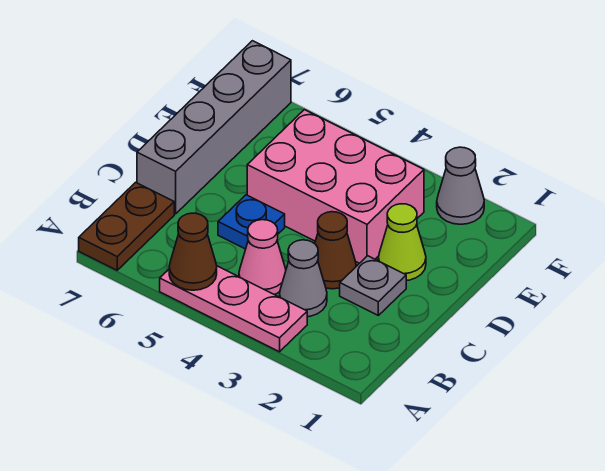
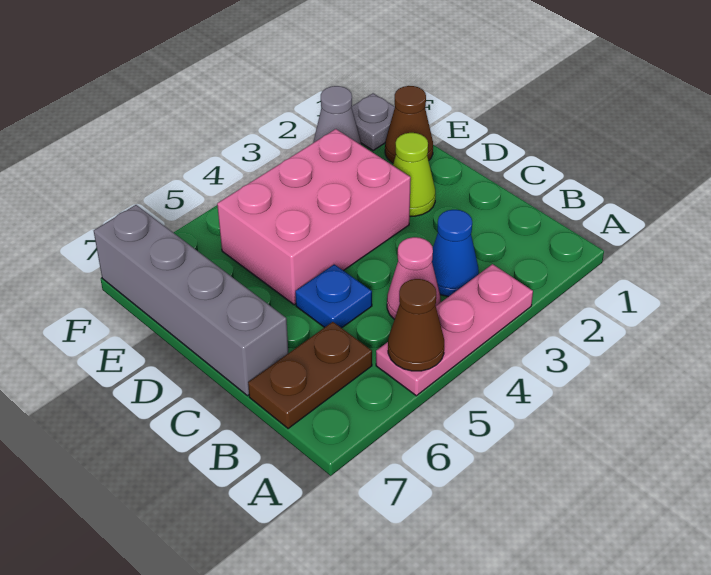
brown plate A7:B7 level 1 -> brown plate B6:B7 level 1
grey cone B3 level 1 -> blue cone B3 level 1
grey plate C2 level 1 -> grey plate F1 level 1
brown cone C3 level 1 -> brown cone E1 level 1

